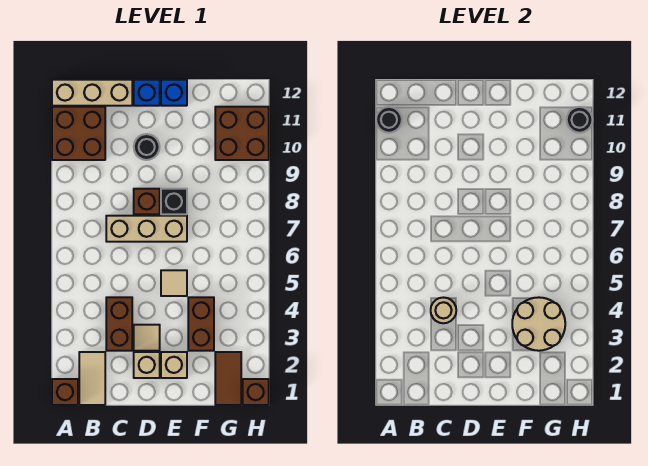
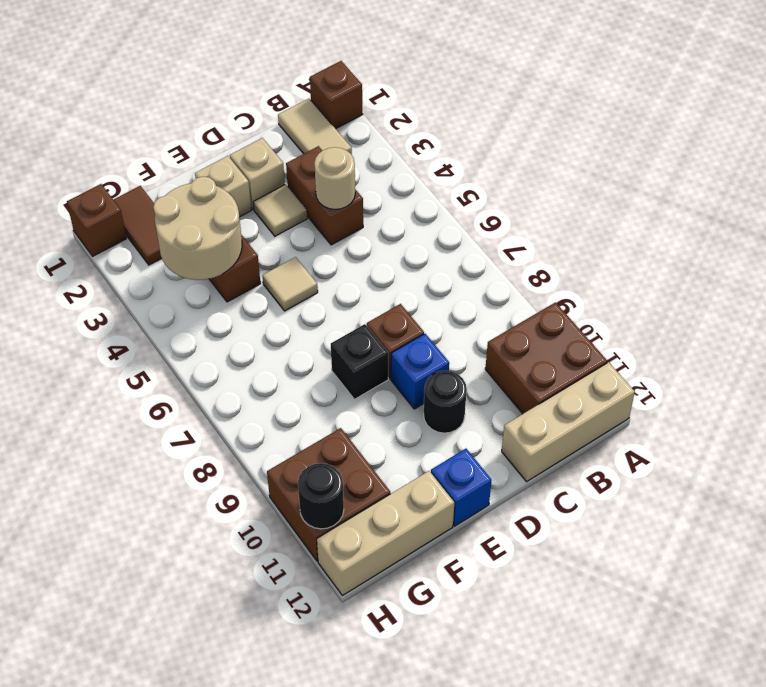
black round brick A11 level 2 -> none
tan brick C7:E7 level 1 -> tan brick F12:H12 level 1
blue brick D12 level 1 -> blue brick D9 level 1

